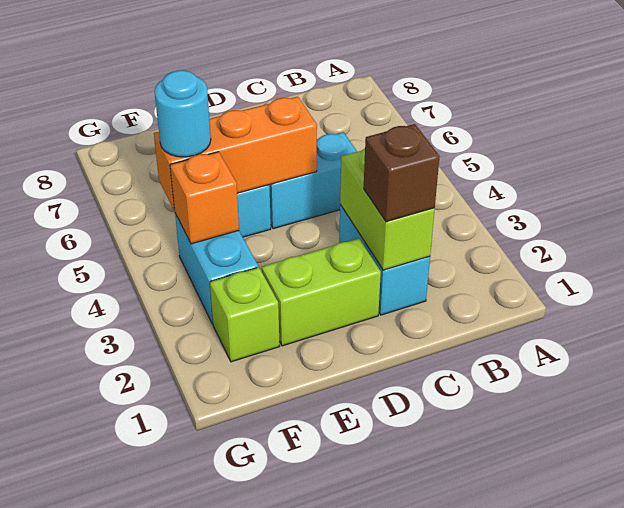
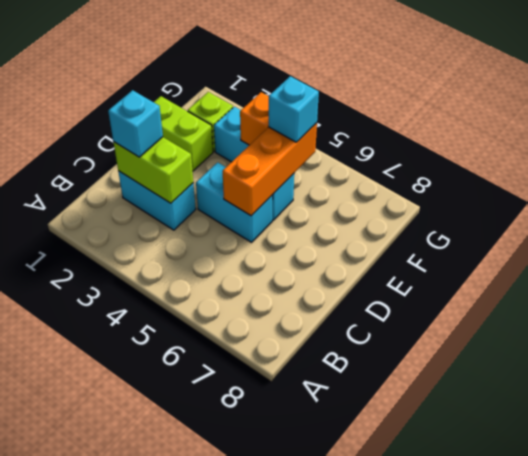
brown brick C2 level 3 -> cyan brick C2 level 3
cyan brick C5:D5 level 1 -> cyan brick D4:D5 level 1
lime brick D2:E2 level 1 -> lime brick E1:E2 level 1
cyan round brick F5 level 3 -> cyan brick F5 level 3

